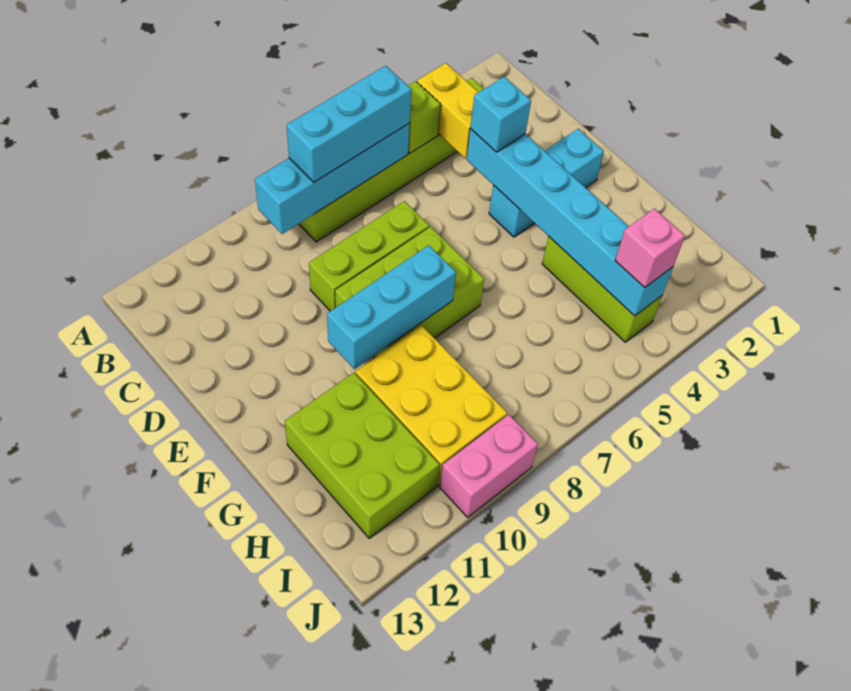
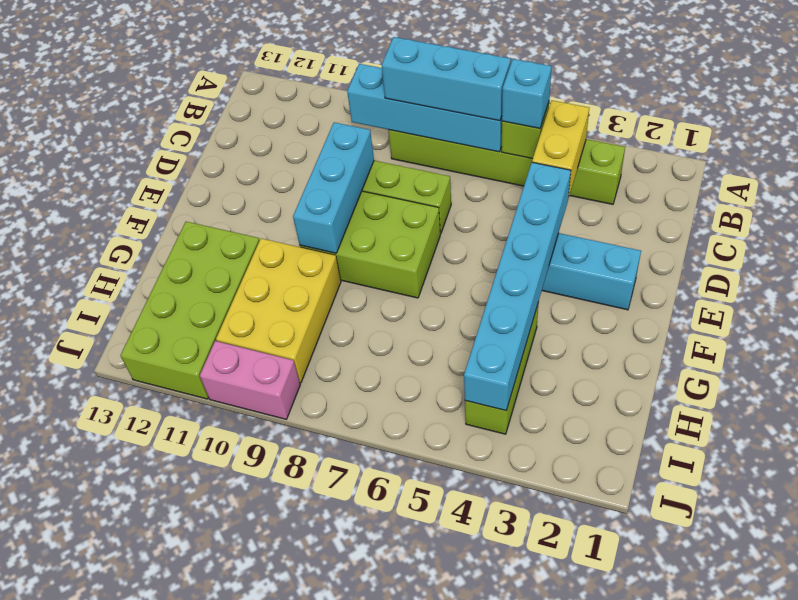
cyan brick D4 level 3 -> cyan brick B5 level 3
cyan brick F8:F10 level 2 -> cyan brick D9:F9 level 2
lime brick G11:I12 level 1 -> lime brick G11:J12 level 1
pink brick I4 level 3 -> none

